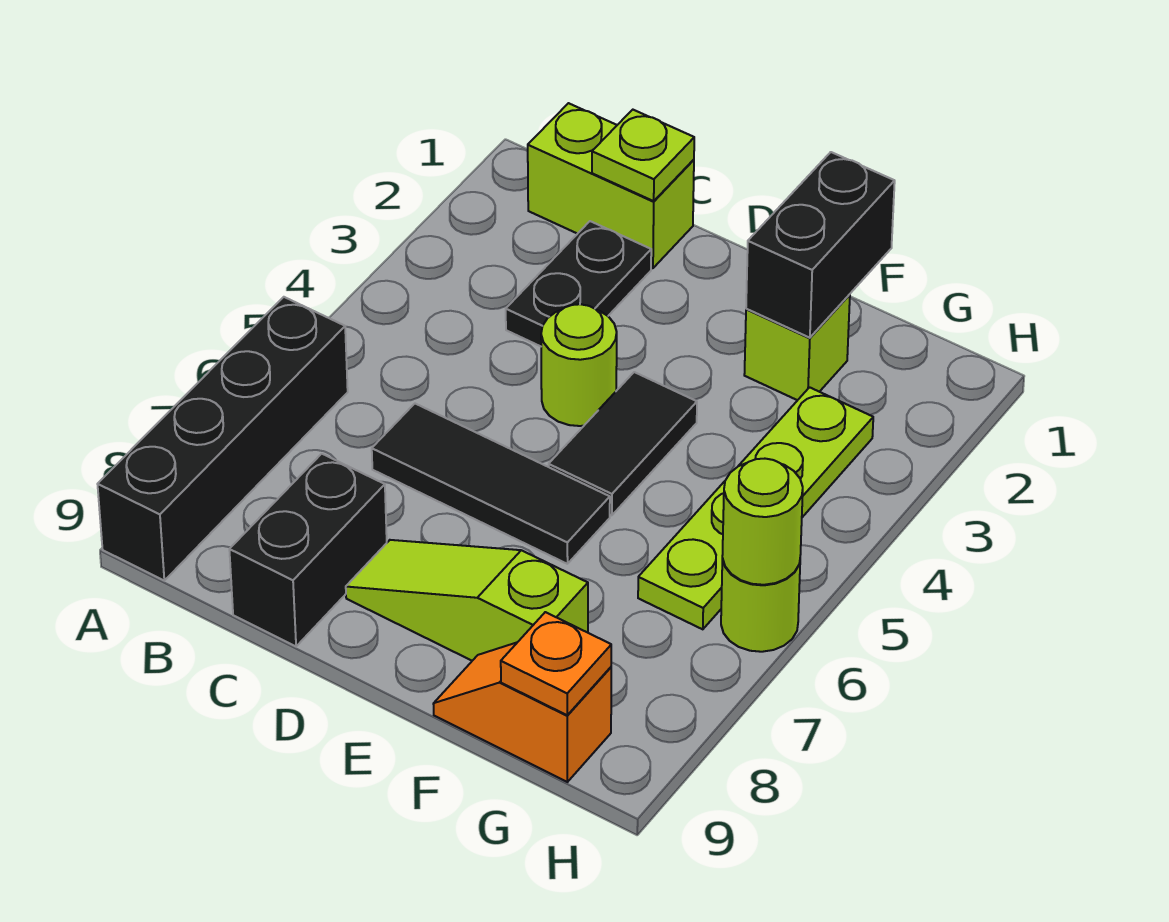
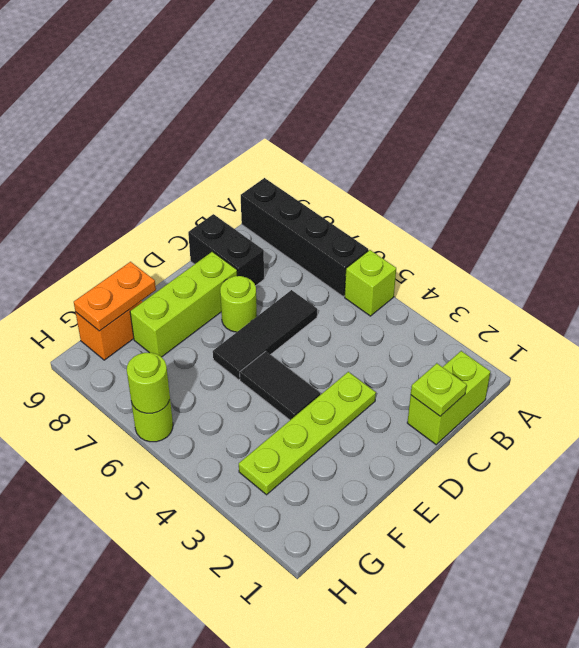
black plate C2:C3 level 1 -> none
lime round brick D4 level 1 -> lime round brick D7 level 1
lime slope D8:F8 level 1 top F -> lime brick D8:F8 level 1
black brick F1:F2 level 2 -> none
lime brick F2 level 1 -> lime brick A5 level 1
lime plate G3:G6 level 1 -> lime plate D3:G3 level 1
orange plate G9 level 2 -> orange plate F9:G9 level 2

